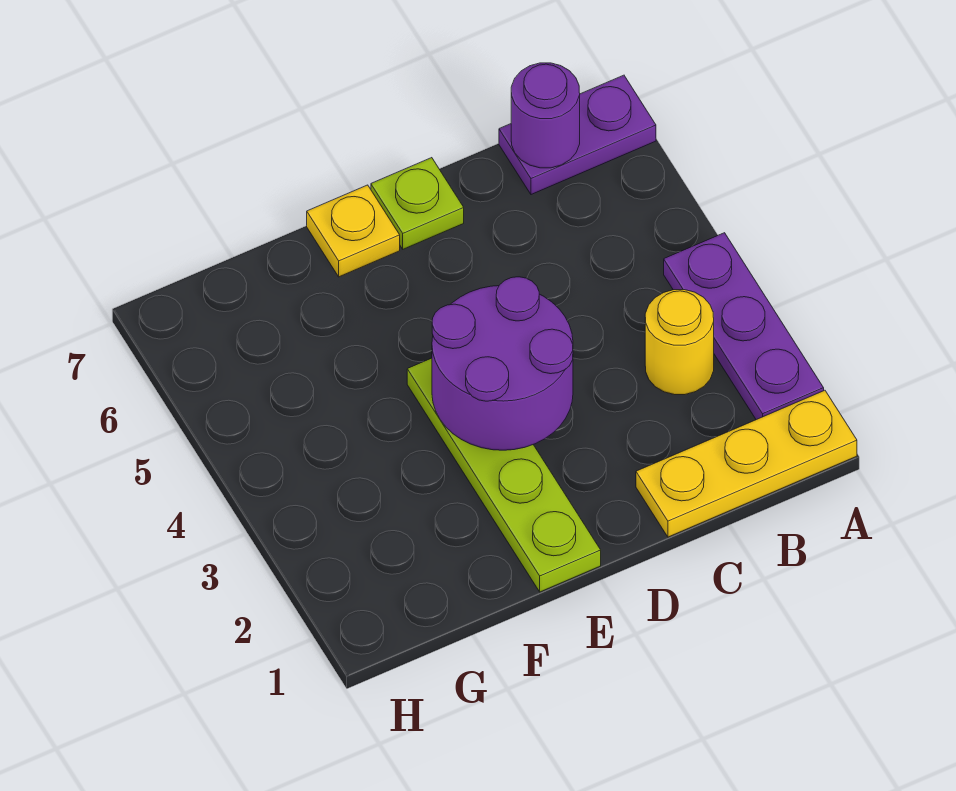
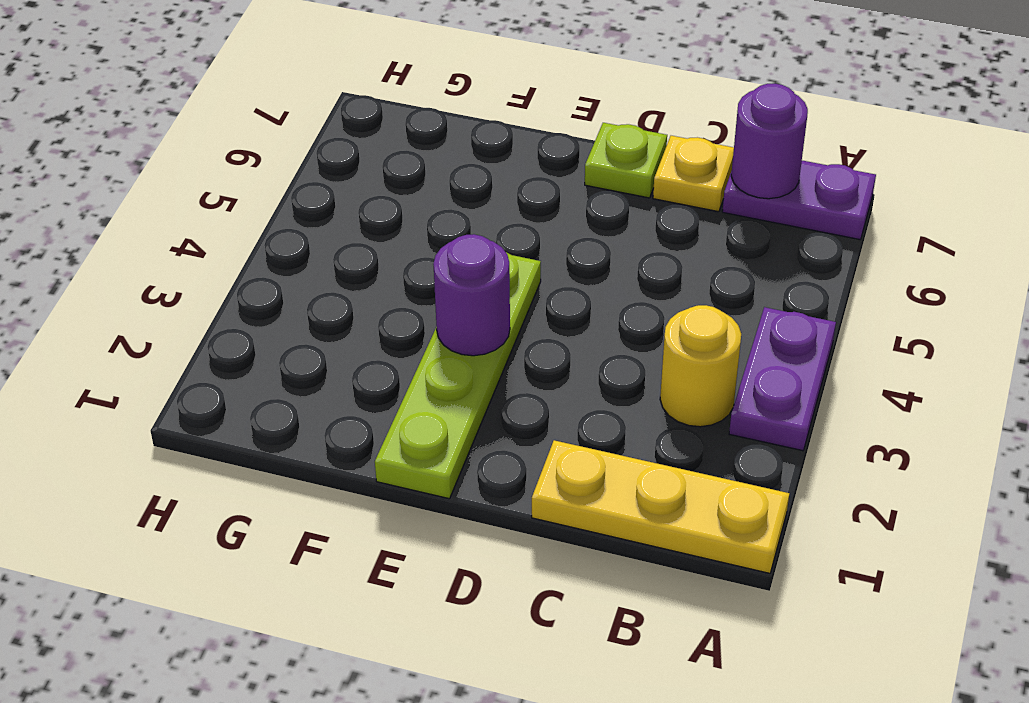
purple plate A2:A4 level 1 -> purple plate A3:A4 level 1
purple round brick D3:E4 level 2 -> purple round brick E3 level 2
yellow plate E7 level 1 -> yellow plate C7 level 1

